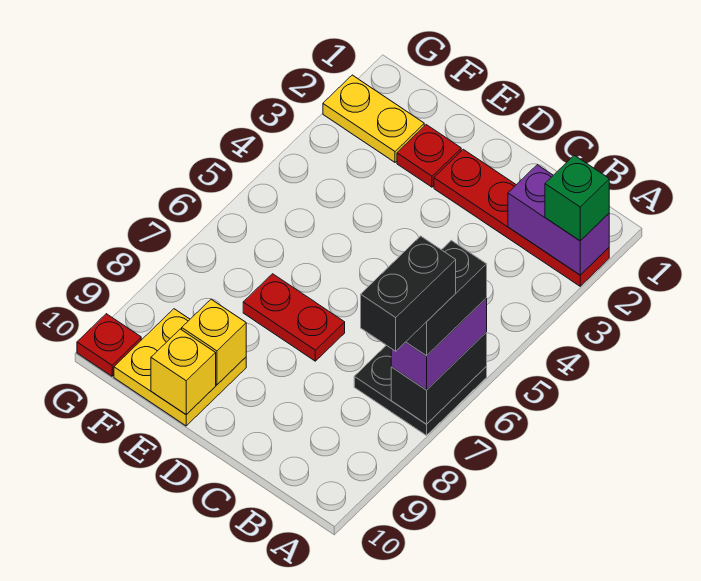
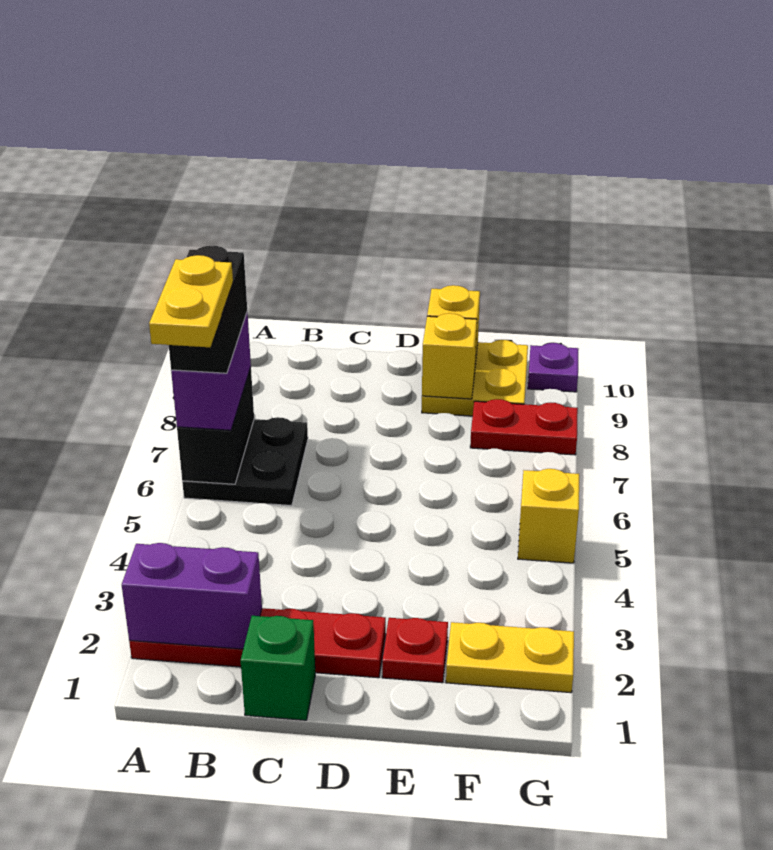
green brick A2 level 3 -> green brick C1 level 1
none -> yellow plate A5:A6 level 5
black brick A7:A8 level 5 -> none
red plate D7:E7 level 1 -> red plate F8:G8 level 1
none -> yellow brick G5 level 1
red plate G10 level 1 -> purple plate G10 level 1

